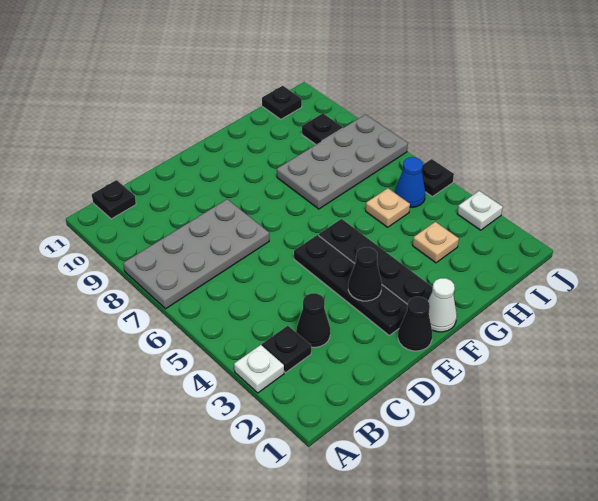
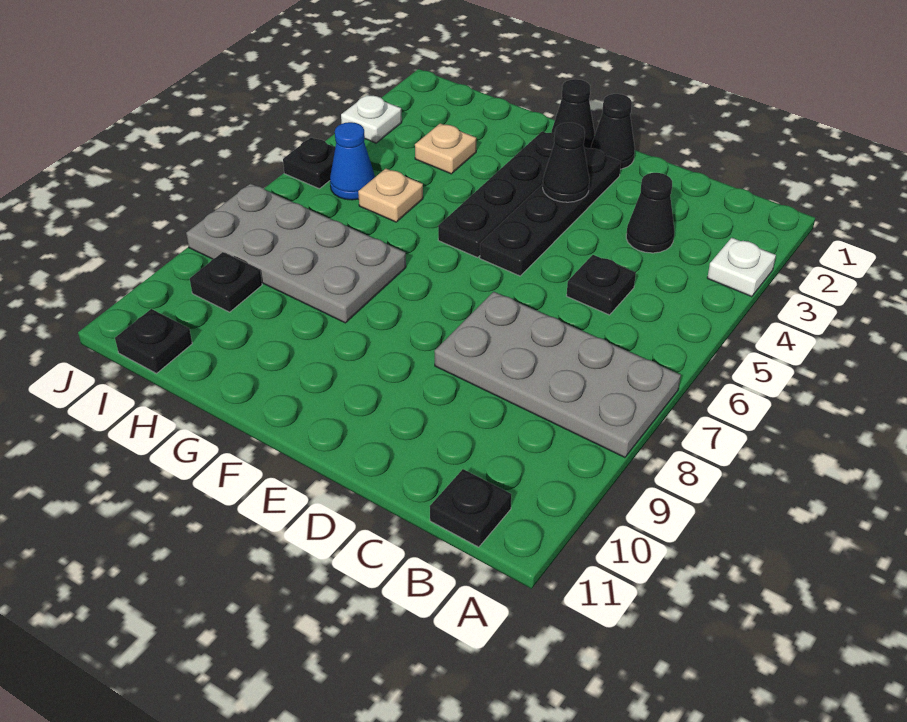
black plate B3 level 1 -> black plate C5 level 1
white cone F1 level 1 -> black cone F1 level 1

